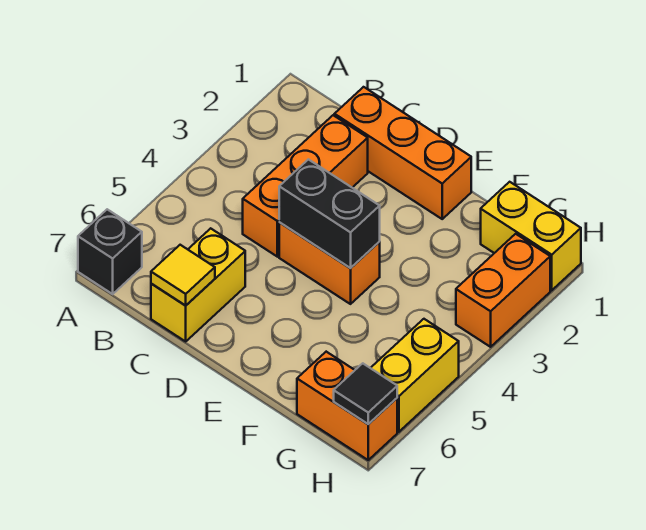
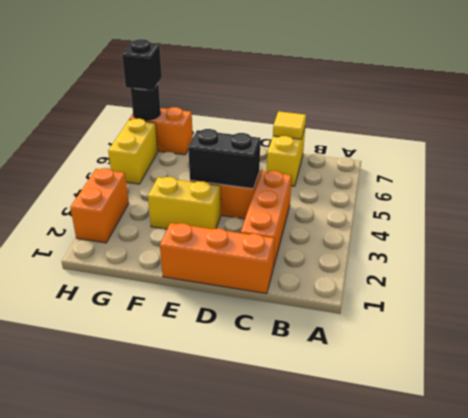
black brick A7 level 1 -> black brick H7 level 3
yellow brick G1:H1 level 1 -> yellow brick E3:F3 level 1
black tile H7 level 2 -> black round brick H7 level 2

